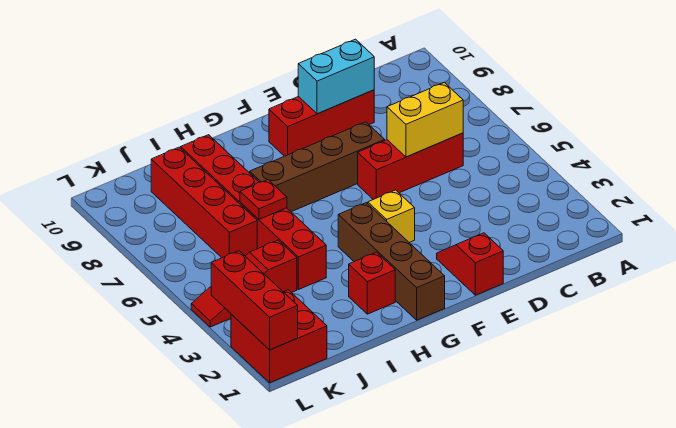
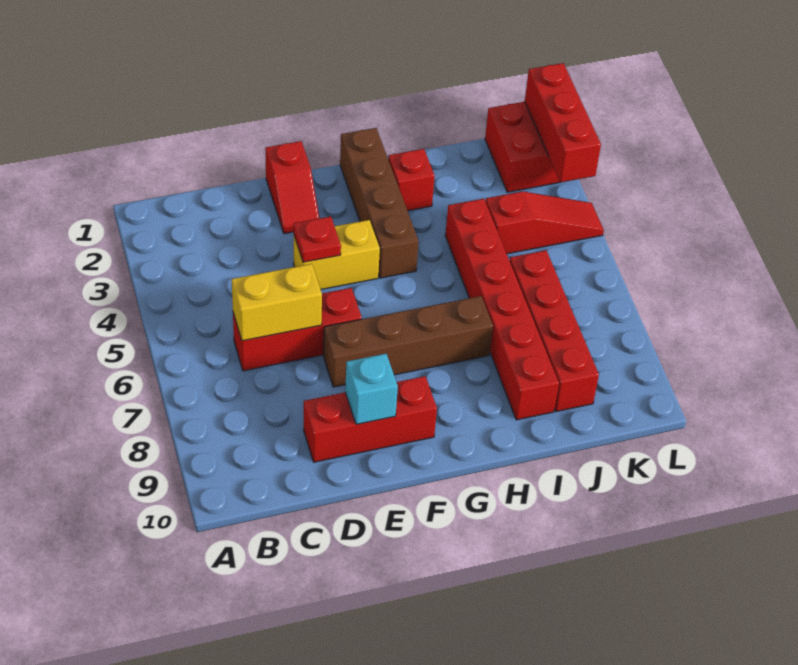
cyan brick D9:E9 level 2 -> cyan brick E9 level 2
yellow brick F4 level 1 -> yellow brick E4:F4 level 1
red plate I6 level 2 -> red plate E4 level 2

